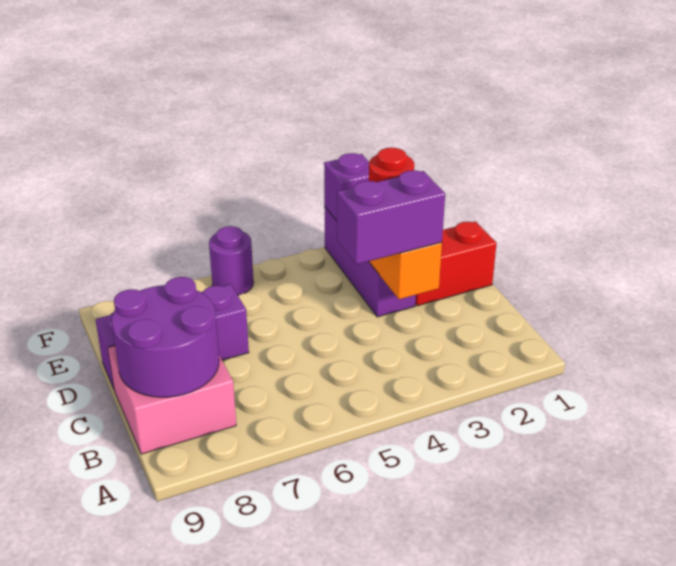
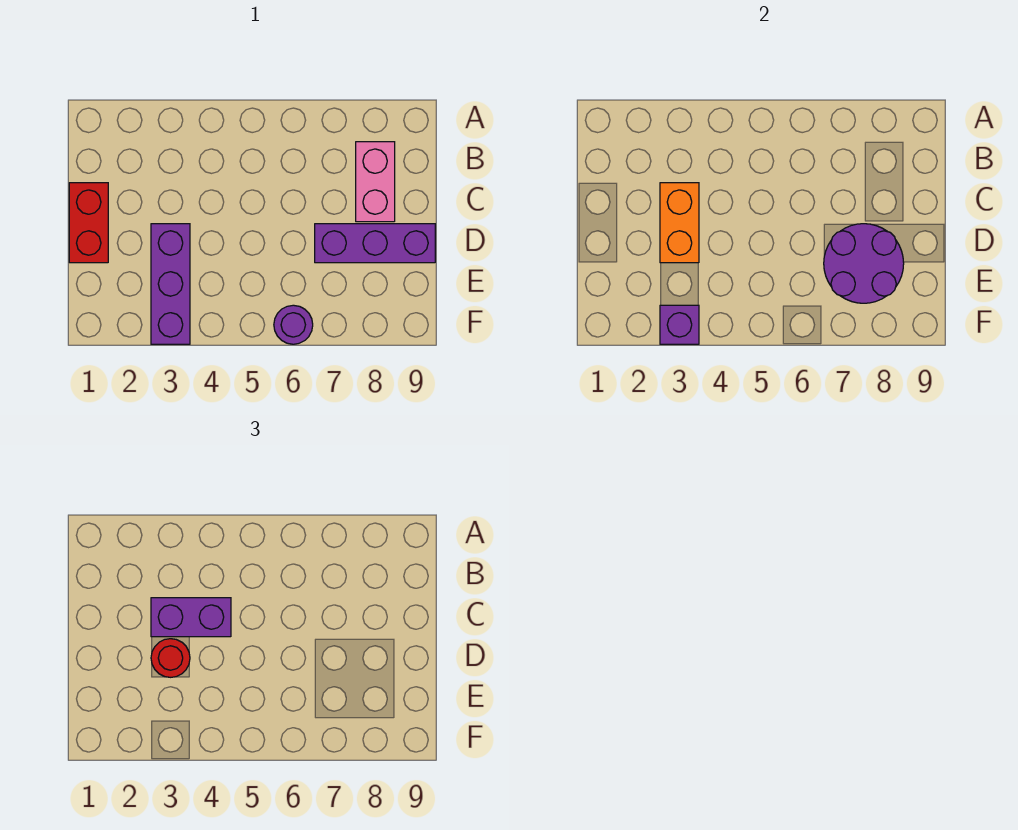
pink brick B8:C9 level 1 -> pink brick B8:C8 level 1
purple round brick B8:C9 level 2 -> purple round brick D7:E8 level 2
red brick D1:D2 level 1 -> red brick C1:D1 level 1

